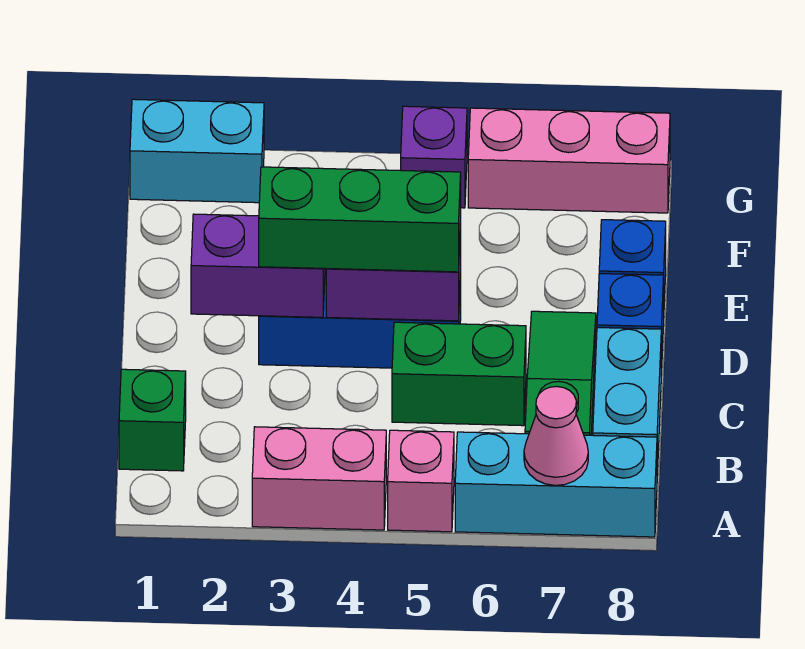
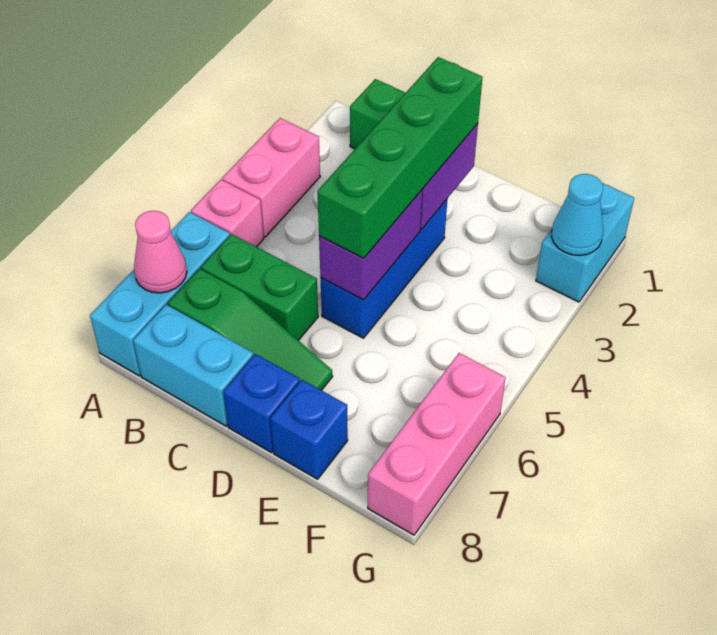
green brick C5:C6 level 1 -> green brick B6:C6 level 1
green brick D3:D5 level 3 -> green brick D2:D5 level 3
none -> cyan cone G2 level 2
purple brick G5 level 1 -> none

